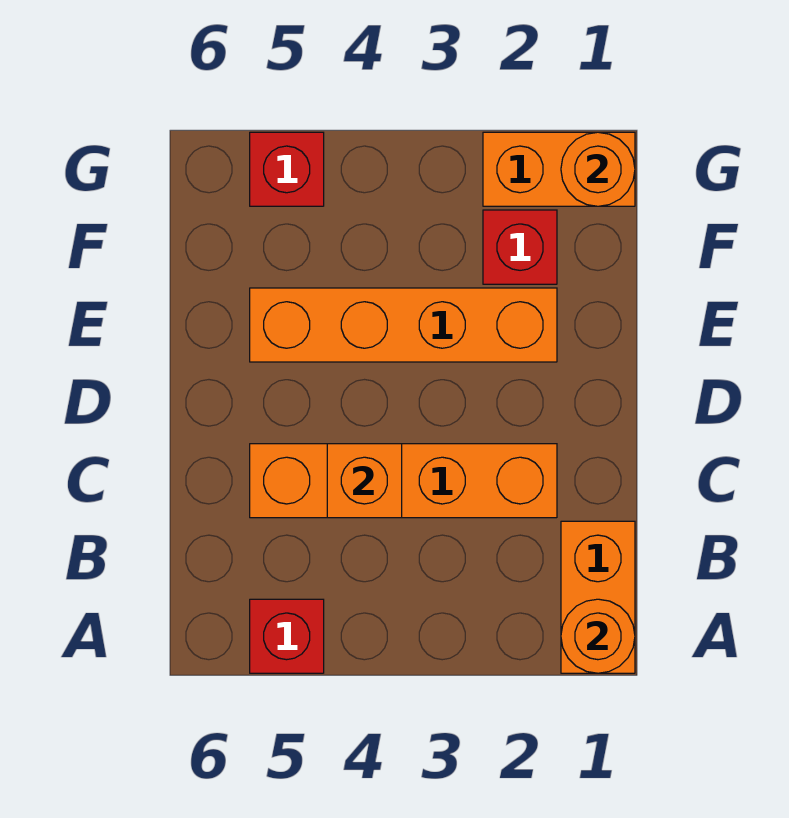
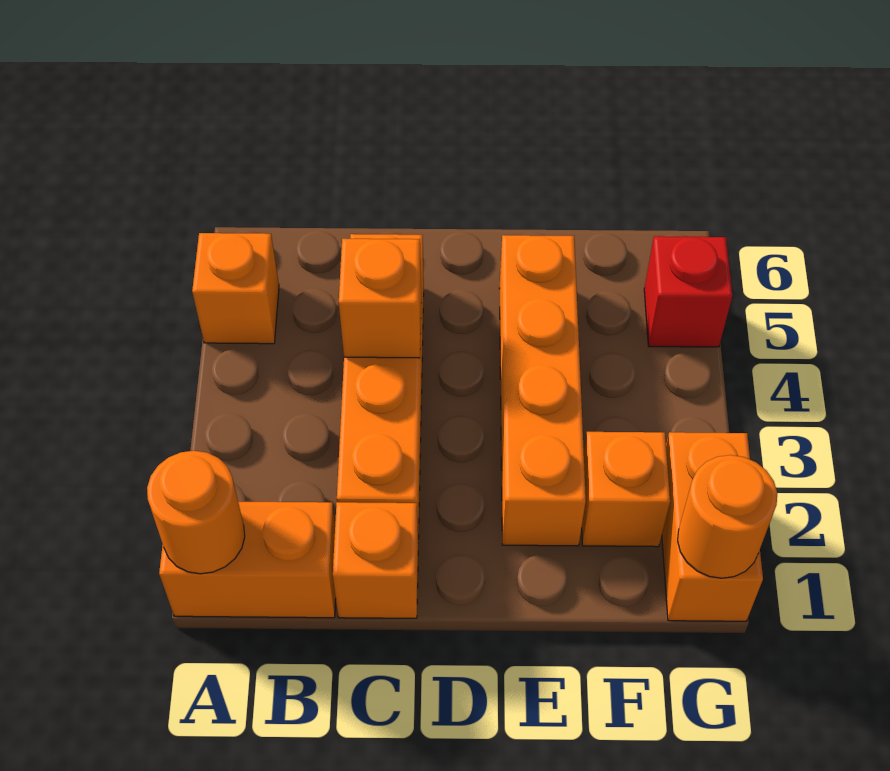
red brick A5 level 1 -> orange brick A5 level 1
none -> orange brick C1 level 1
red brick F2 level 1 -> orange brick F2 level 1

